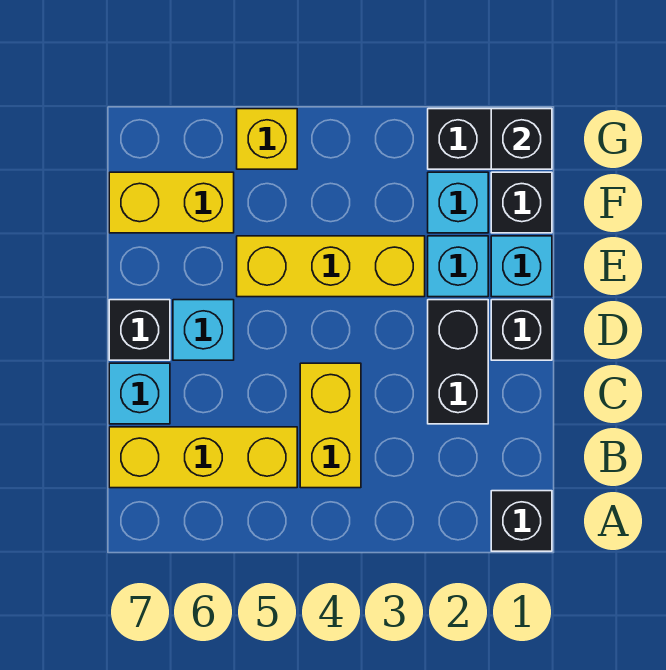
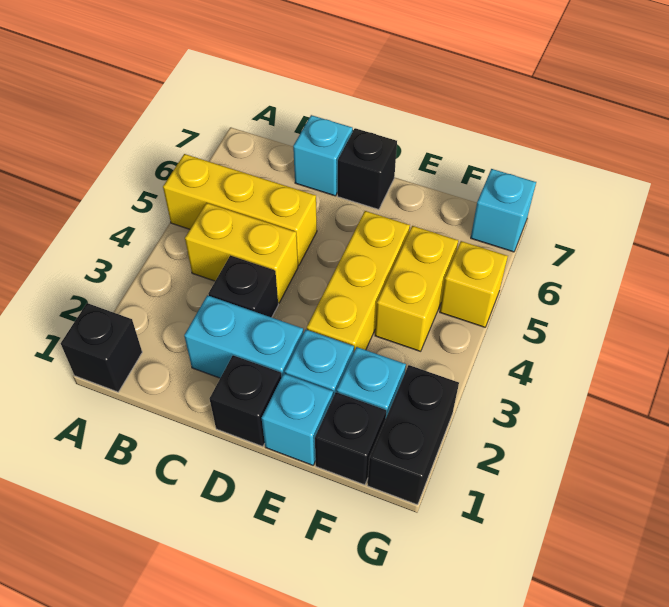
yellow brick B5:B7 level 1 -> yellow brick A5:C5 level 1
black brick C2:D2 level 1 -> cyan brick C2:D2 level 1
cyan brick D6 level 1 -> cyan brick G7 level 1
yellow brick F6:F7 level 1 -> yellow brick F4:F5 level 1
black brick G1 level 2 -> black brick C3 level 1

